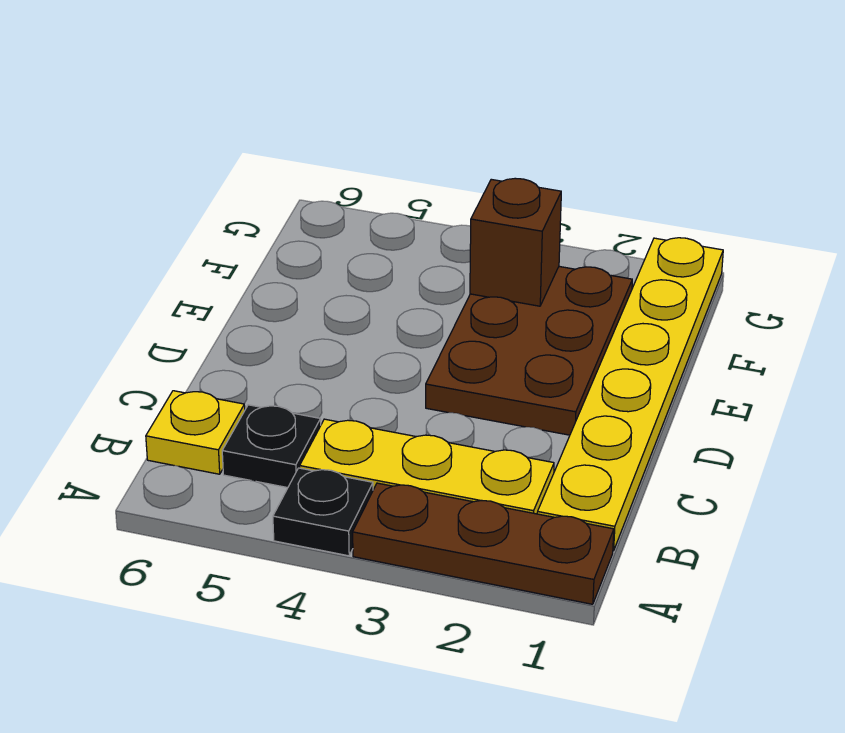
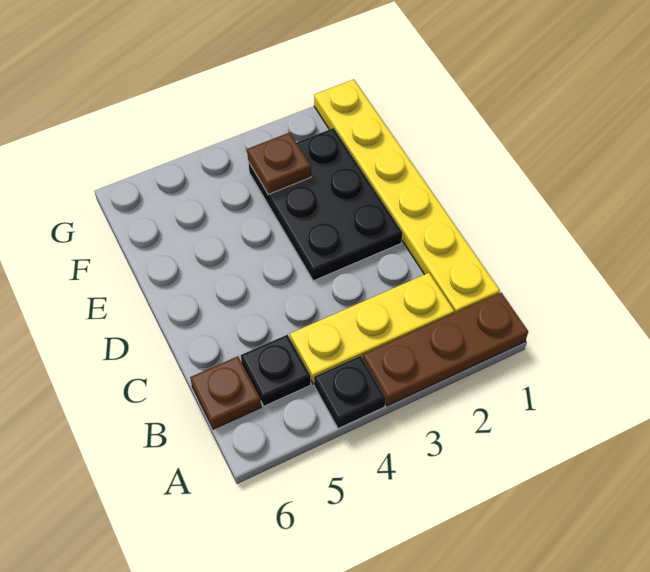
yellow plate B6 level 1 -> brown plate B6 level 1
brown plate D2:F3 level 1 -> black plate D2:F3 level 1
brown brick F3 level 2 -> brown plate F3 level 2

